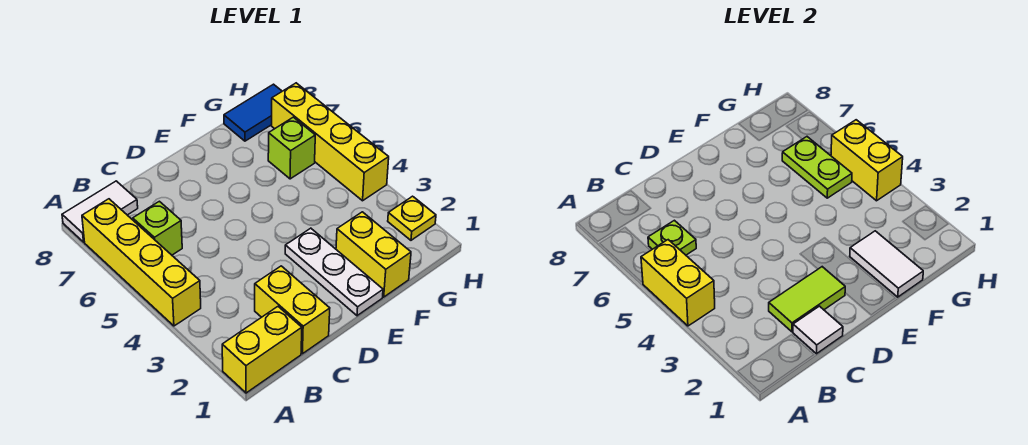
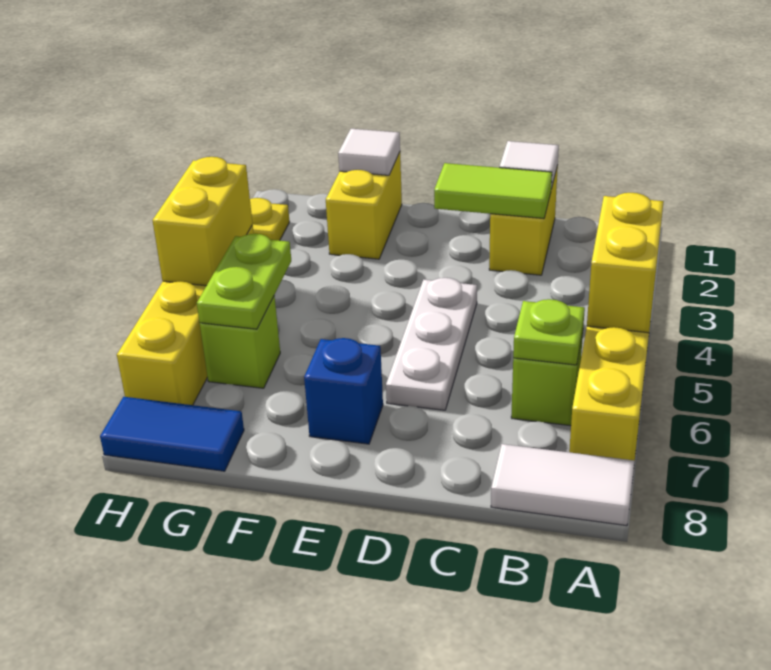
yellow brick A1:B1 level 1 -> none
white plate E1:E3 level 1 -> white plate D4:D6 level 1
none -> blue brick E7 level 1
white tile F1:F2 level 2 -> white tile F1 level 2

